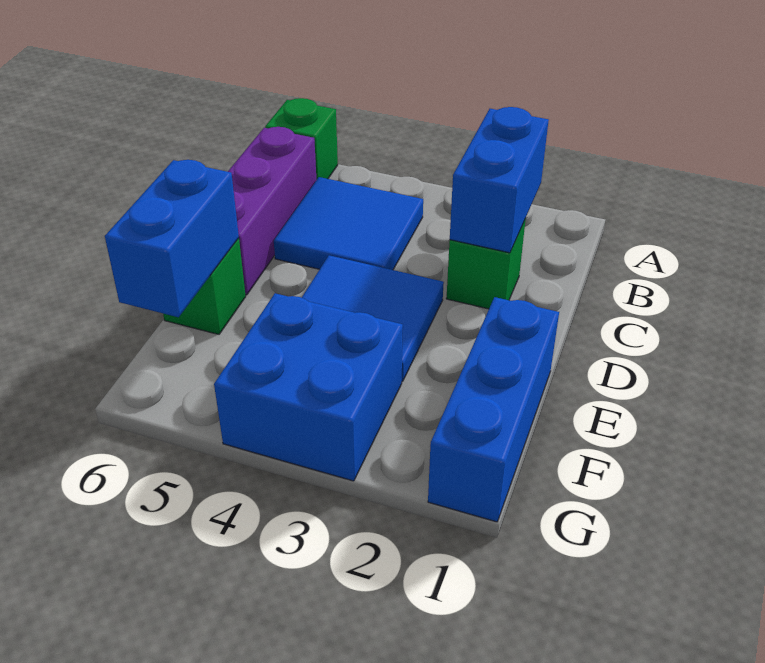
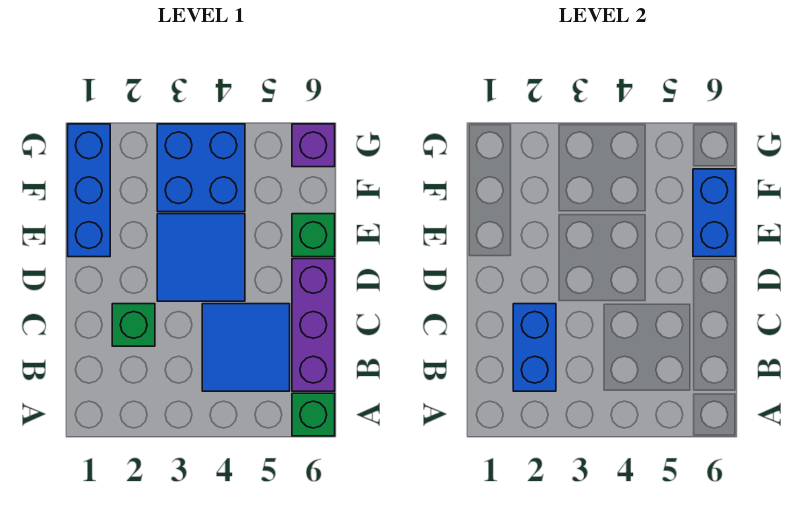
none -> purple brick G6 level 1

